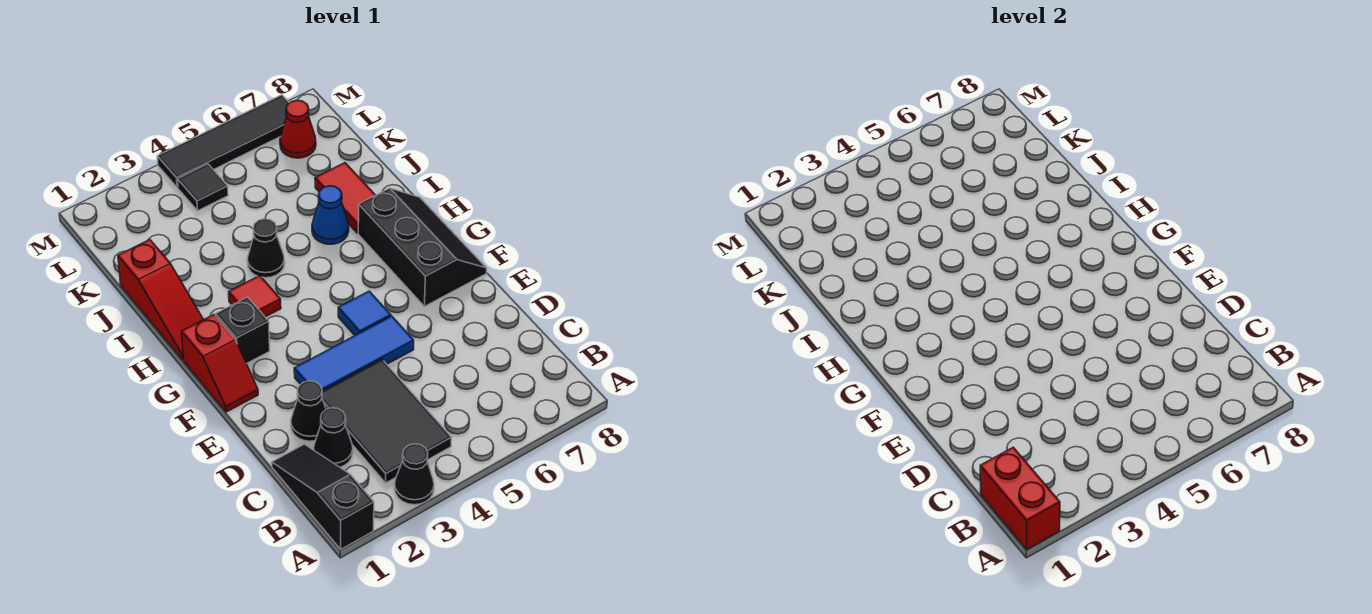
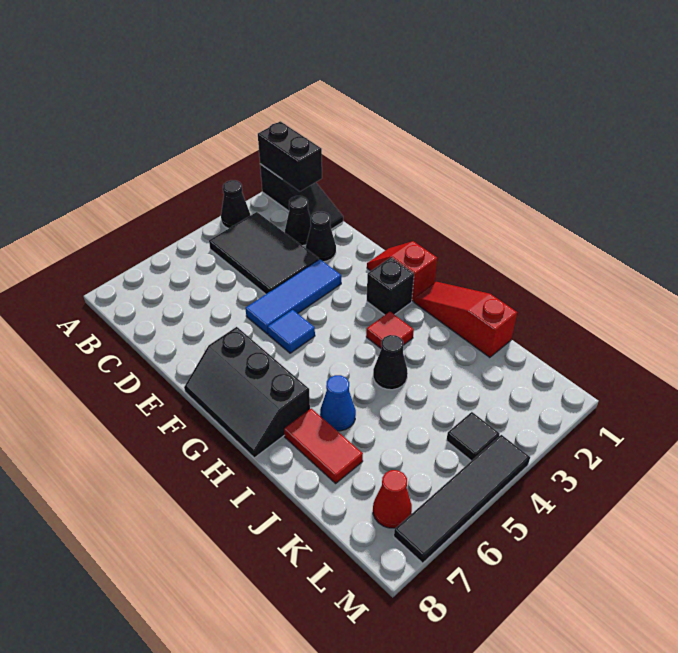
red brick A1:B1 level 2 -> black brick A1:B1 level 2

